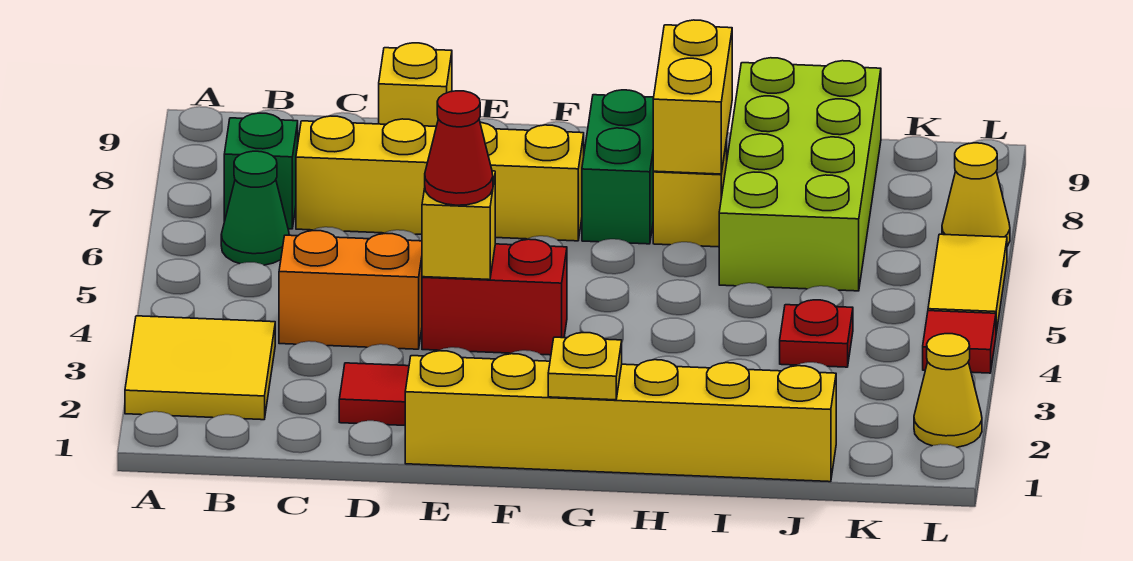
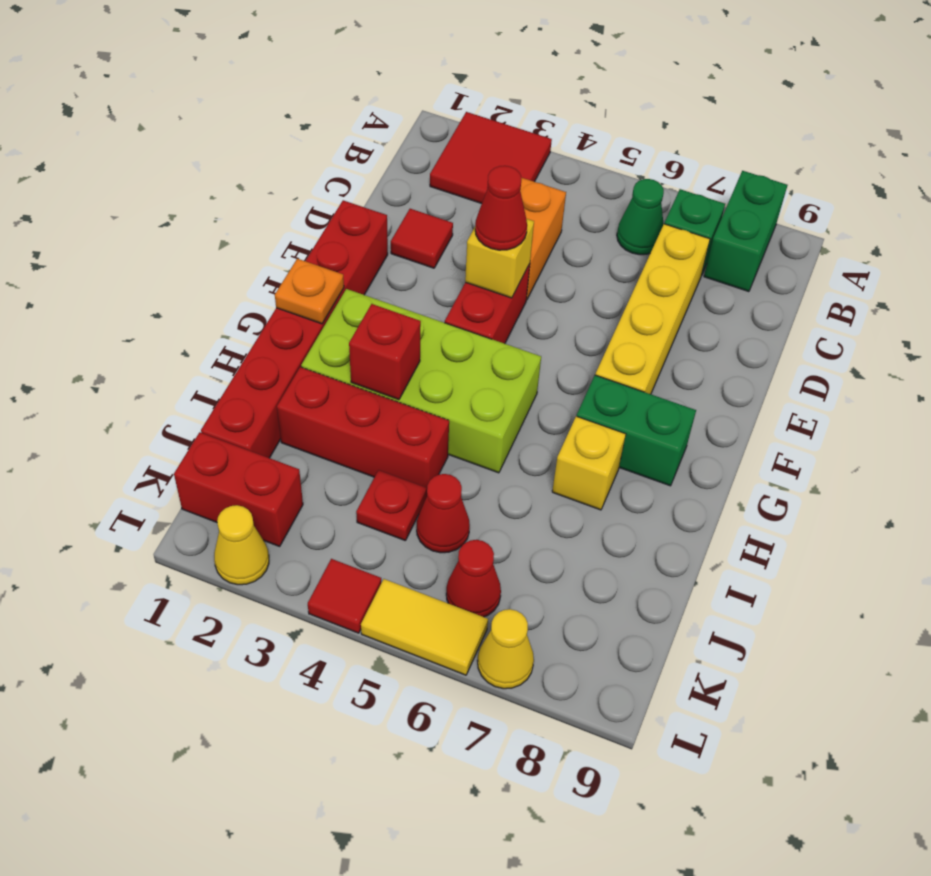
yellow tile A2:B3 level 1 -> red tile A2:B3 level 1
none -> green brick A8:B8 level 1
yellow brick D9 level 1 -> none
yellow brick E1:J1 level 1 -> red brick E1:J1 level 1
yellow plate G1 level 2 -> orange plate G1 level 2
none -> red brick H3 level 2
yellow brick H7:H8 level 2 -> none
none -> red brick I2:I4 level 1
lime brick I6:J9 level 1 -> lime brick G2:H5 level 1
none -> red cone J5 level 1
none -> red brick K1:K2 level 1
none -> red cone K6 level 1

